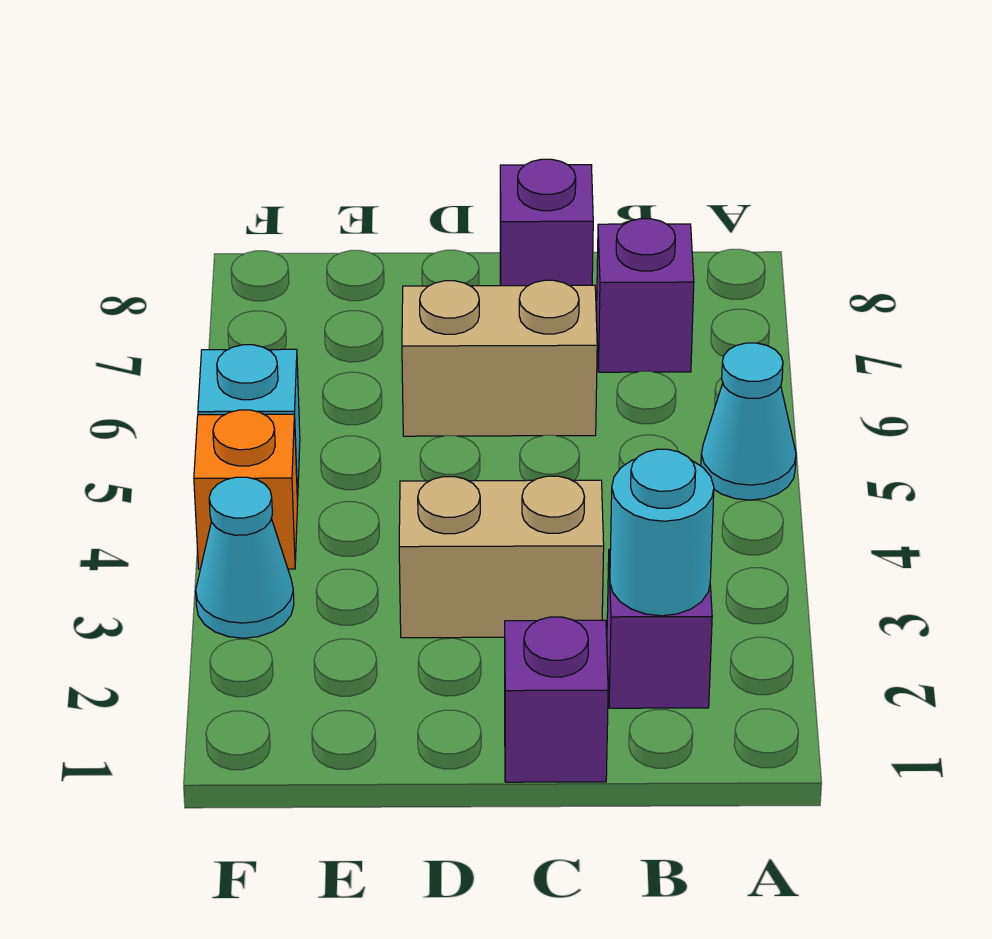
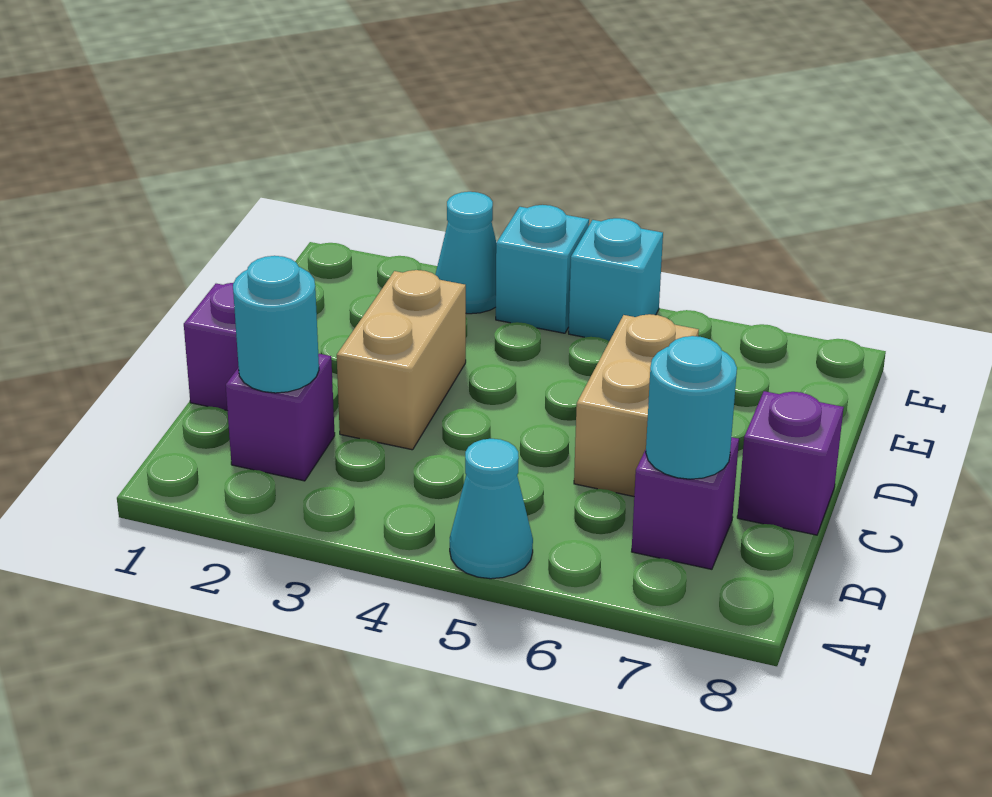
none -> cyan round brick B7 level 2
orange brick F4 level 1 -> cyan brick F4 level 1

